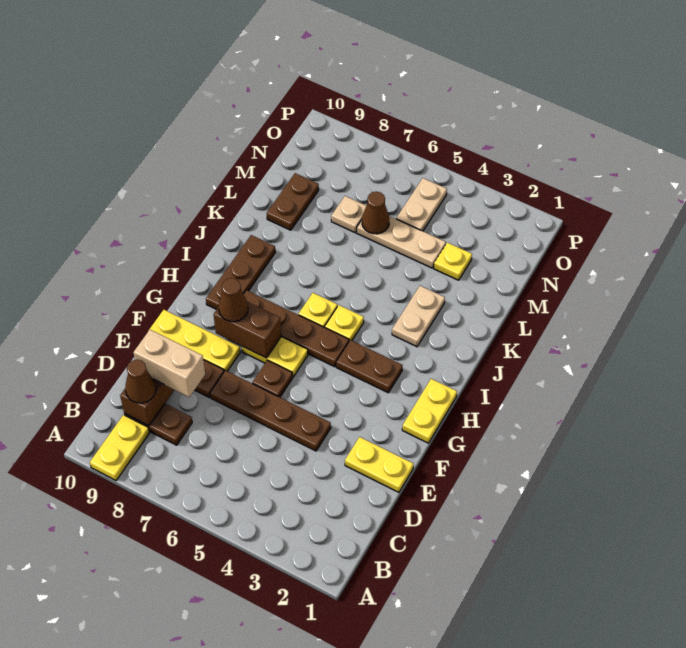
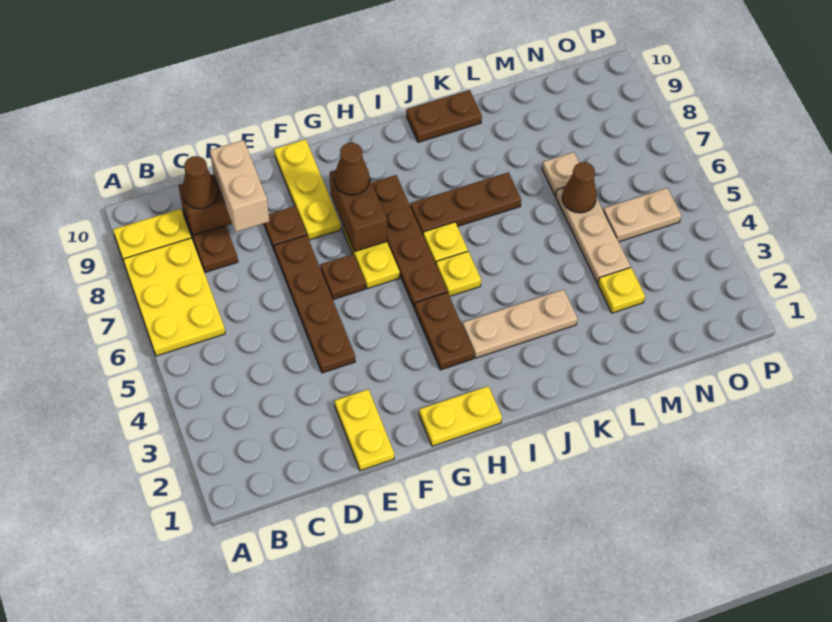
none -> yellow plate A6:B8 level 1
brown plate H9:J9 level 1 -> brown plate I7:K7 level 1
tan plate J3:K3 level 1 -> tan plate I3:K3 level 1
brown plate L9:M9 level 1 -> brown plate J10:K10 level 1

